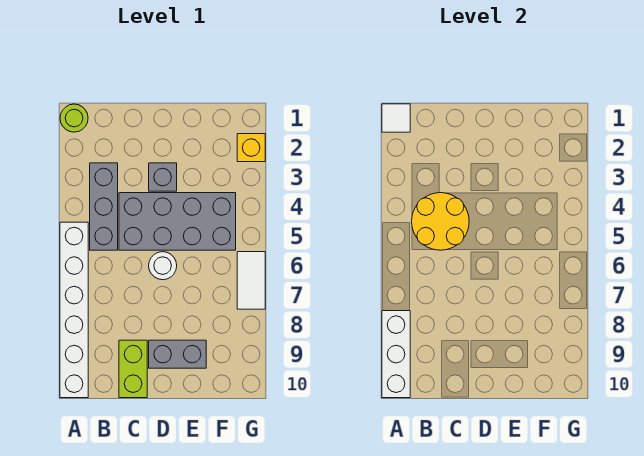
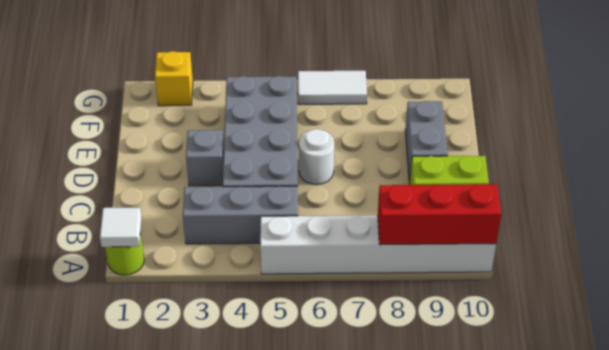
white brick A8:A10 level 2 -> red brick A8:A10 level 2
yellow round brick B4:C5 level 2 -> none

